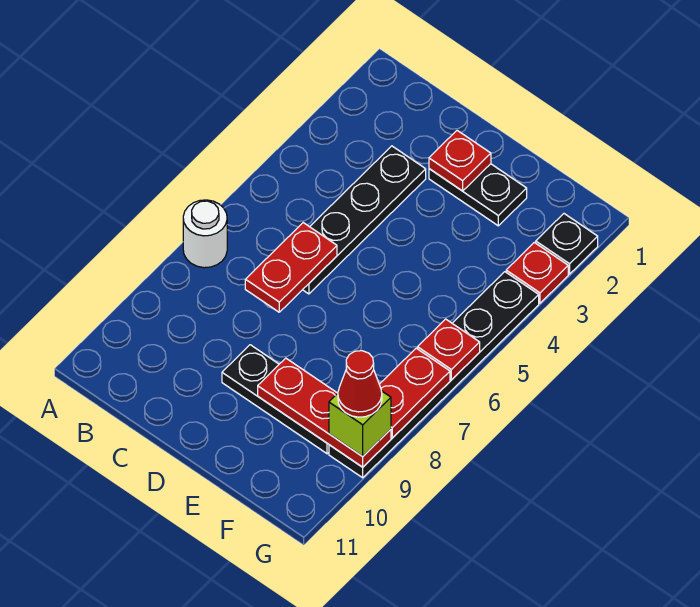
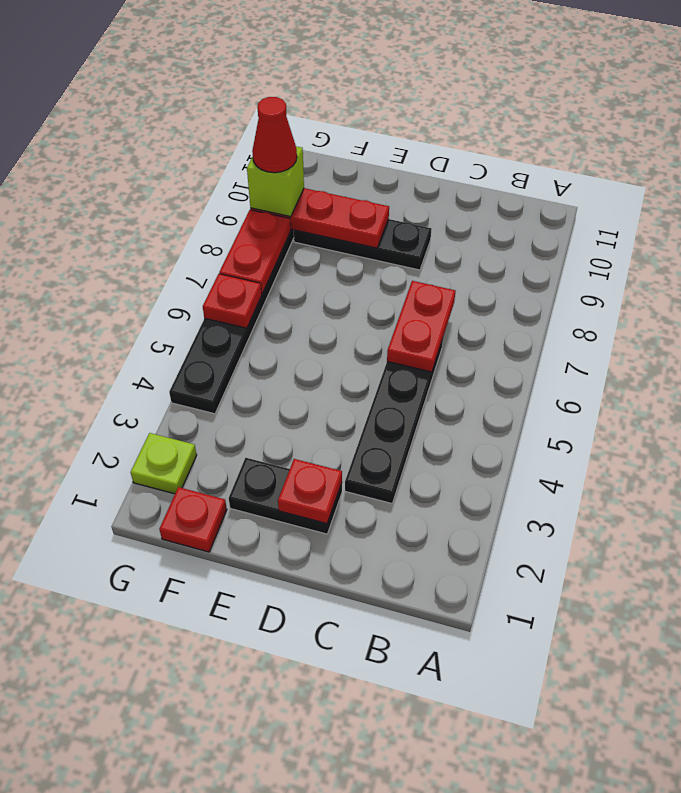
white round brick A7 level 1 -> none
black plate G2 level 1 -> lime plate G2 level 1
red plate G3 level 1 -> red plate F1 level 1

